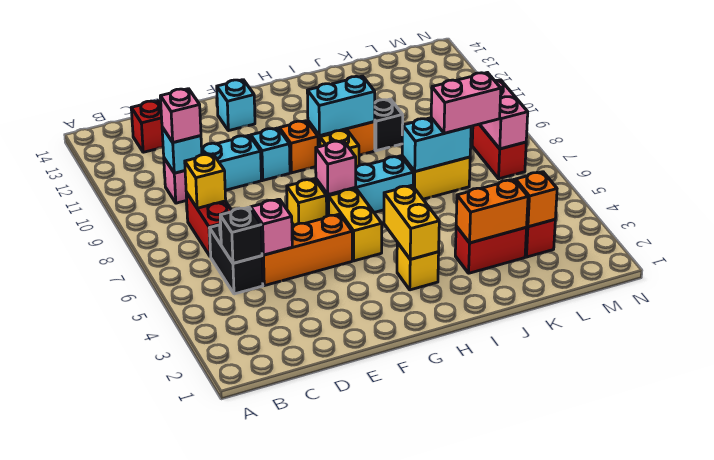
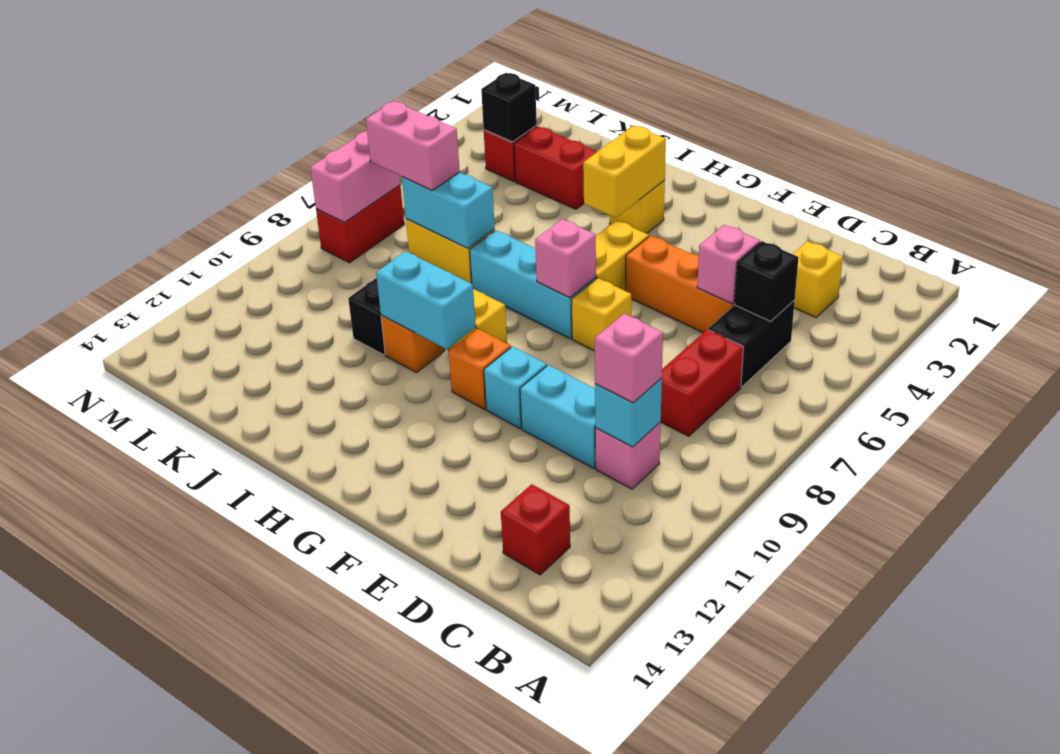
yellow brick C8 level 2 -> yellow brick C3 level 1
cyan brick F13 level 1 -> none
orange brick J3:K3 level 2 -> none
orange brick L3 level 2 -> black brick L3 level 2

